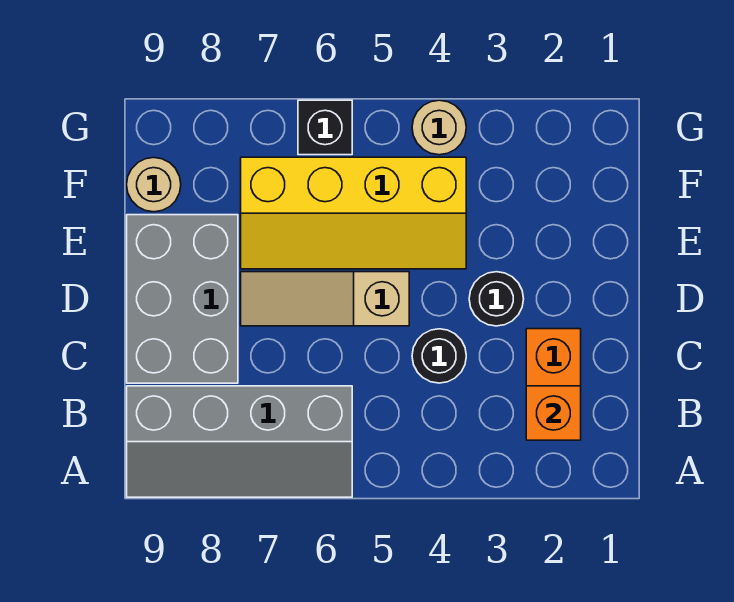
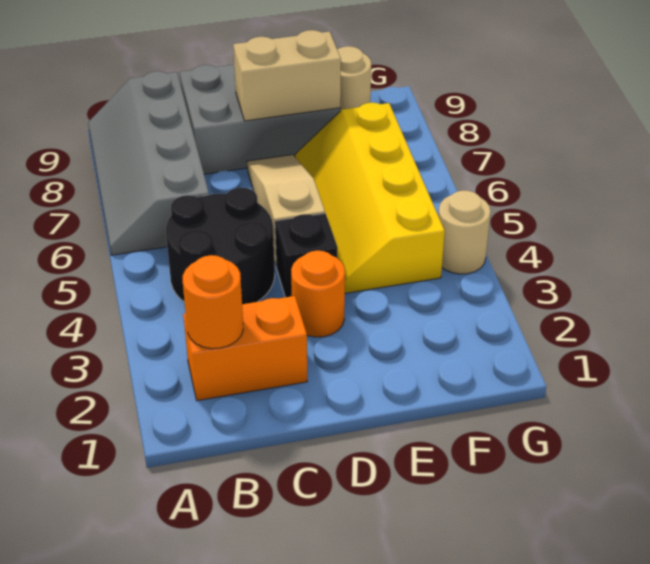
orange brick B2 level 2 -> orange round brick B2 level 2
black round brick C4 level 1 -> black round brick B4:C5 level 1
black round brick D3 level 1 -> orange round brick D3 level 1
none -> tan brick D8:E8 level 2
black brick G6 level 1 -> black brick D4 level 1

